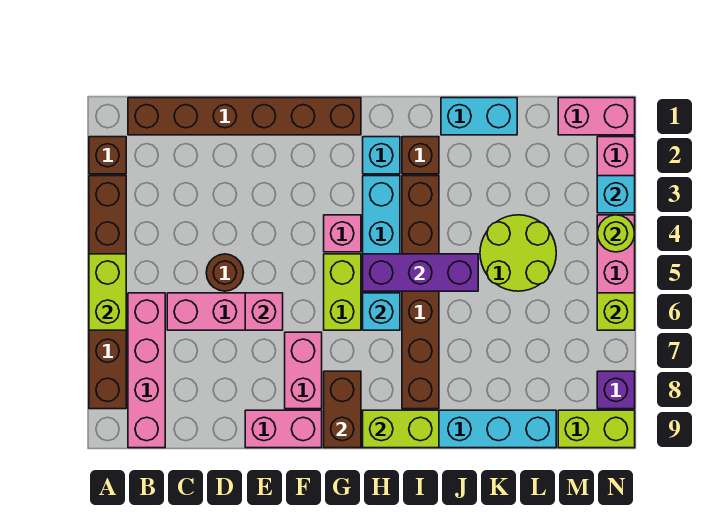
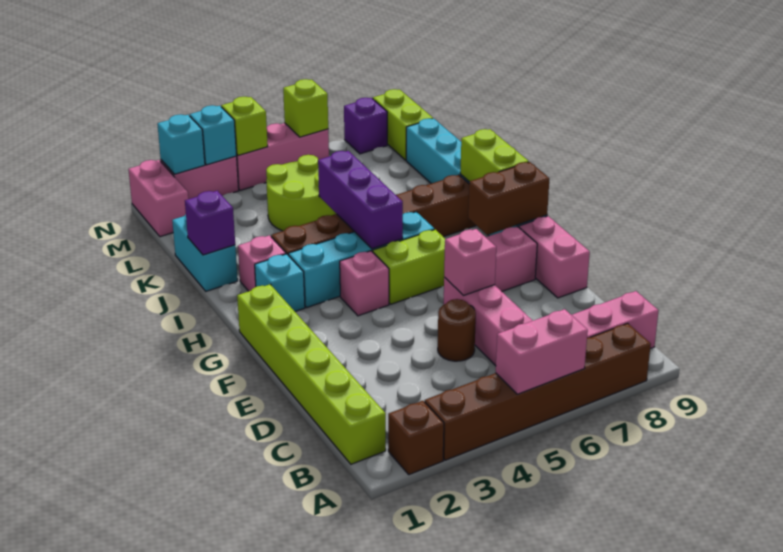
lime brick A5:A6 level 2 -> pink brick A5:A6 level 2
brown brick B1:G1 level 1 -> lime brick B1:G1 level 1
cyan brick H6 level 2 -> cyan brick N2 level 2
brown brick I2 level 1 -> pink brick I2 level 1
none -> purple brick J1 level 2
lime round brick N4 level 2 -> lime brick N4 level 2

